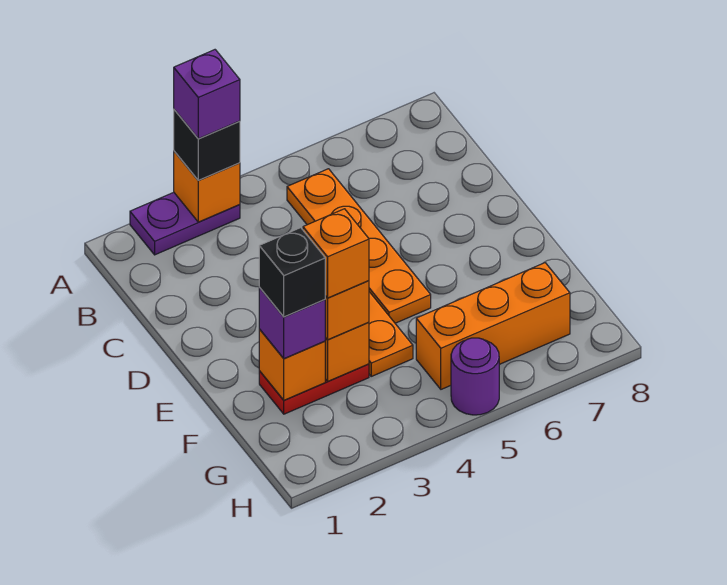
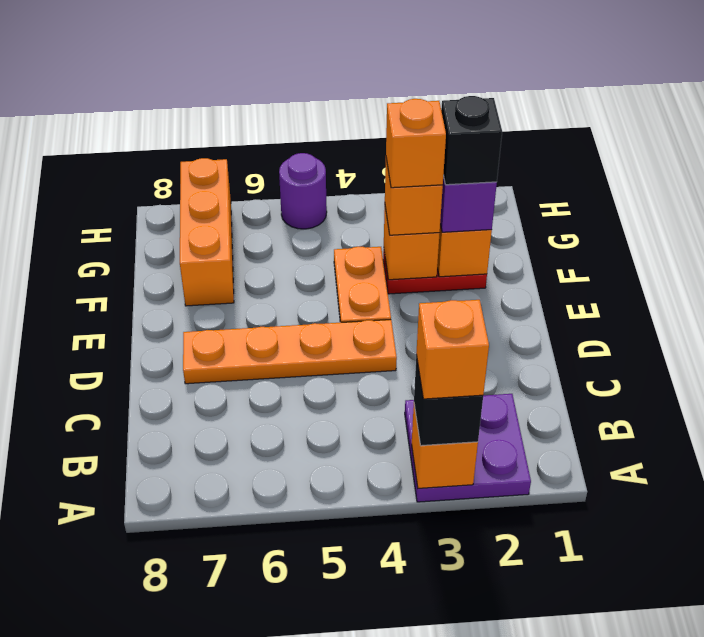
purple plate A2:A3 level 1 -> purple plate A2:B3 level 1
purple brick A3 level 4 -> orange brick A3 level 4
orange plate B5:E5 level 1 -> orange plate D4:D7 level 1
orange brick G5:G7 level 1 -> orange brick F7:H7 level 1

